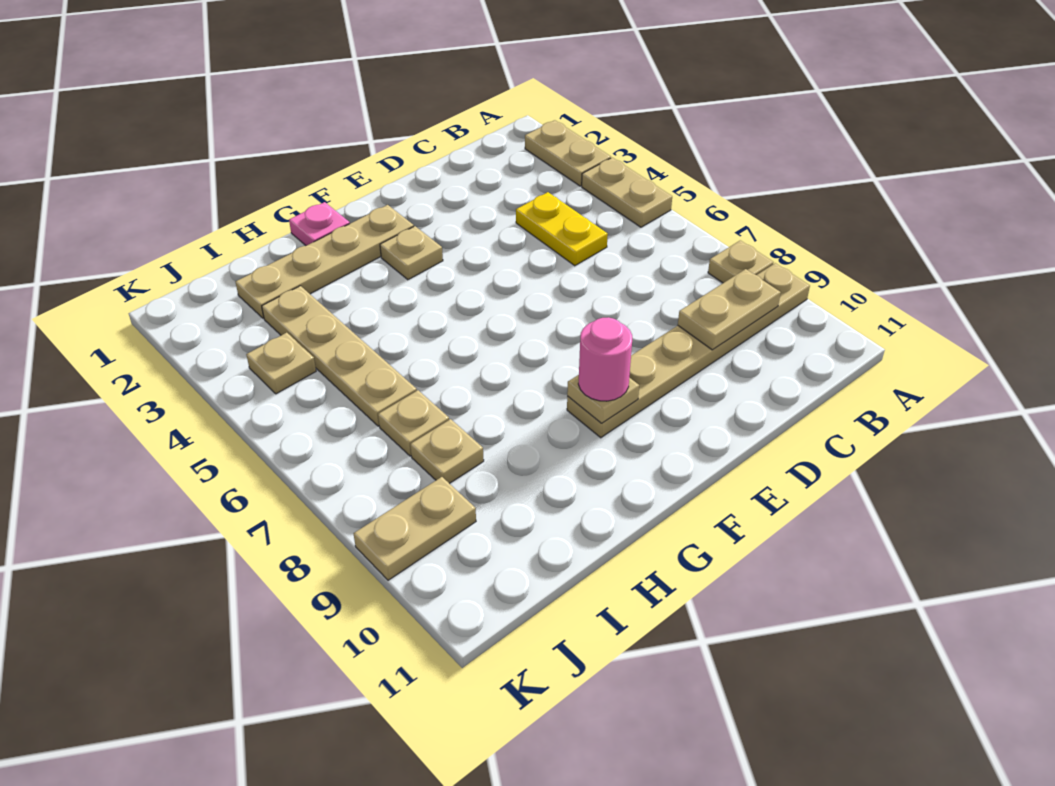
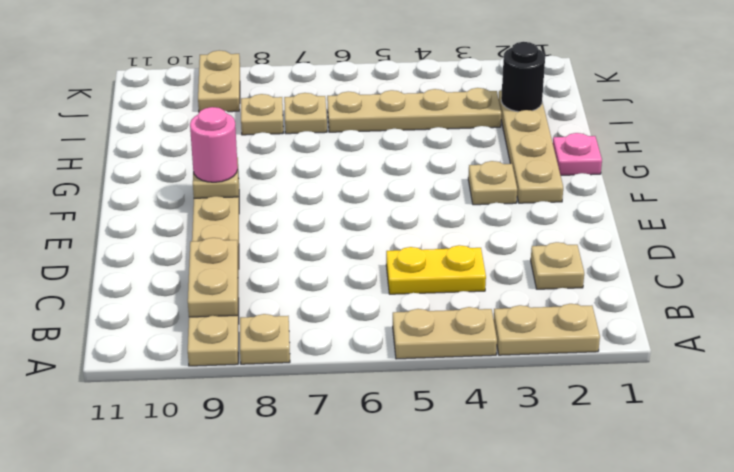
none -> black round brick I2 level 2
tan plate J4 level 1 -> tan plate C2 level 1

